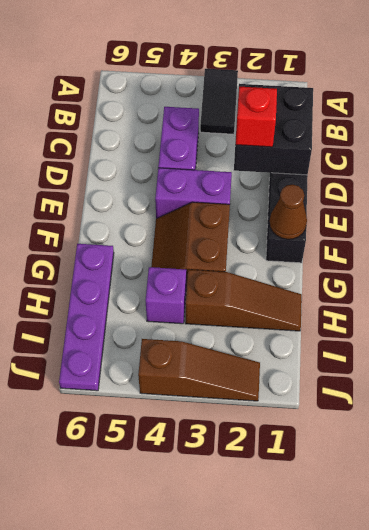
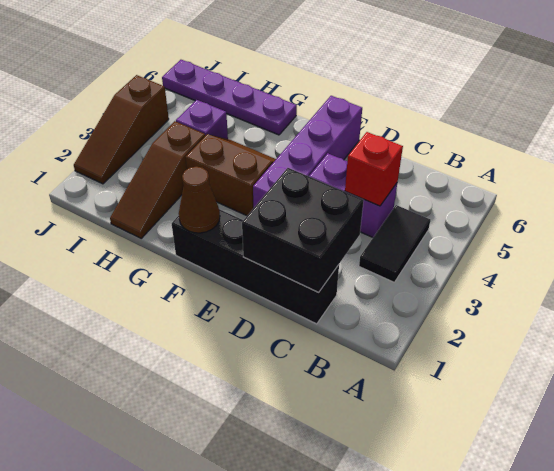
black tile A3:B3 level 1 -> black tile B3:B4 level 1
red brick D2 level 3 -> red brick C4 level 2
purple brick E3:E4 level 1 -> purple brick E3:E6 level 1

